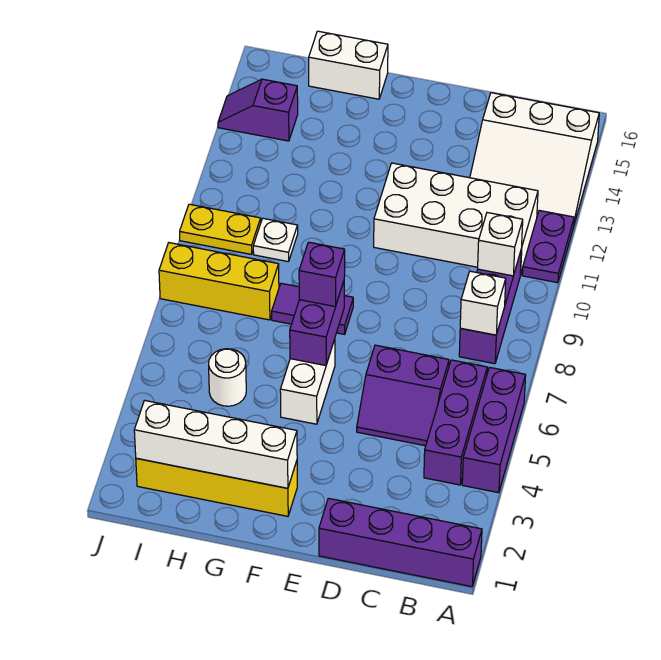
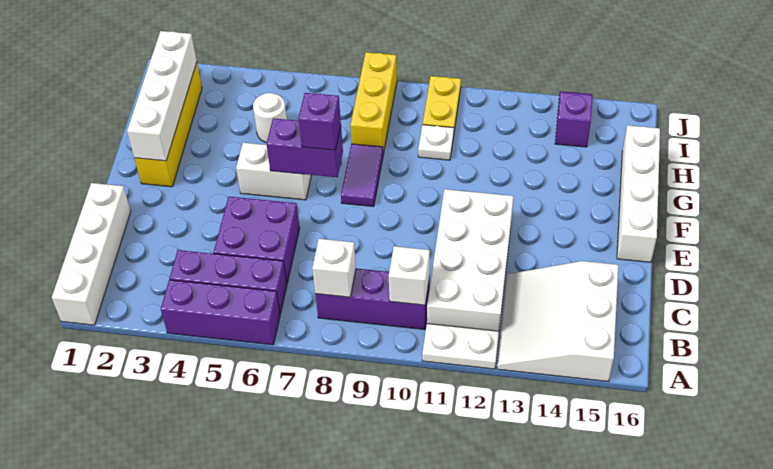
purple brick A1:D1 level 1 -> white brick A1:D1 level 1
purple plate A11:A12 level 1 -> white plate A11:A12 level 1
purple slope C5:D6 level 1 top 6 -> purple brick C5:D6 level 1
white brick G16:H16 level 1 -> white brick E16:H16 level 1

